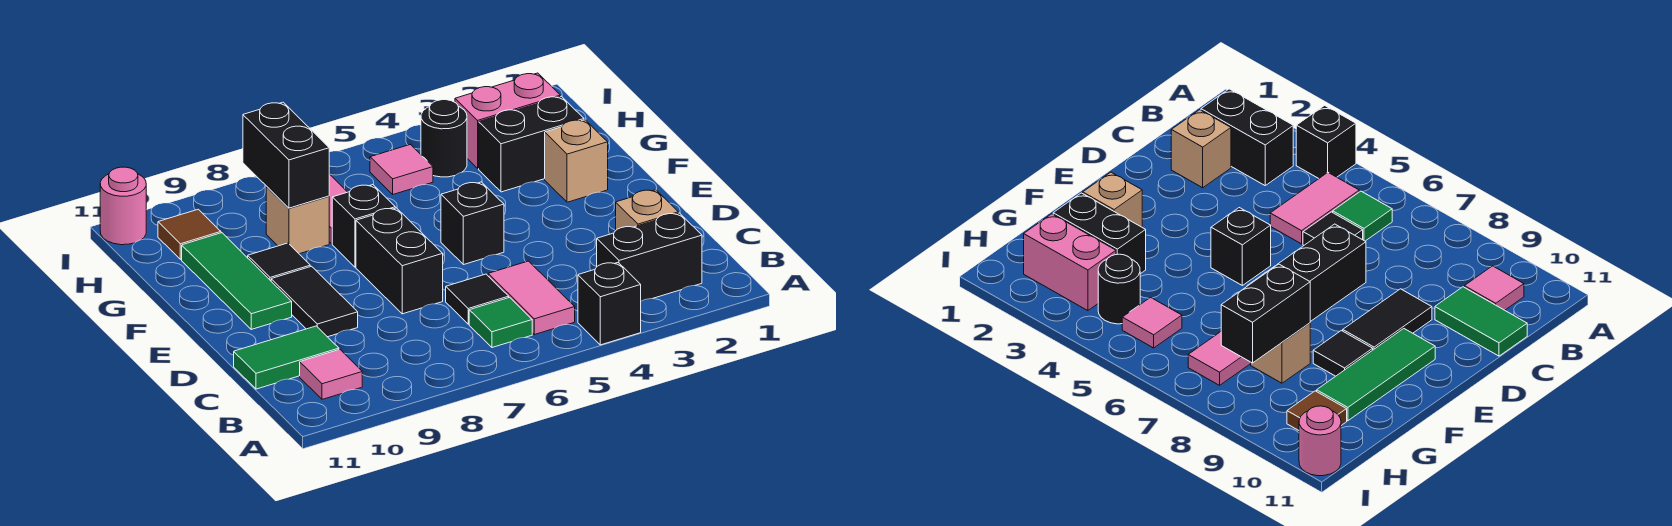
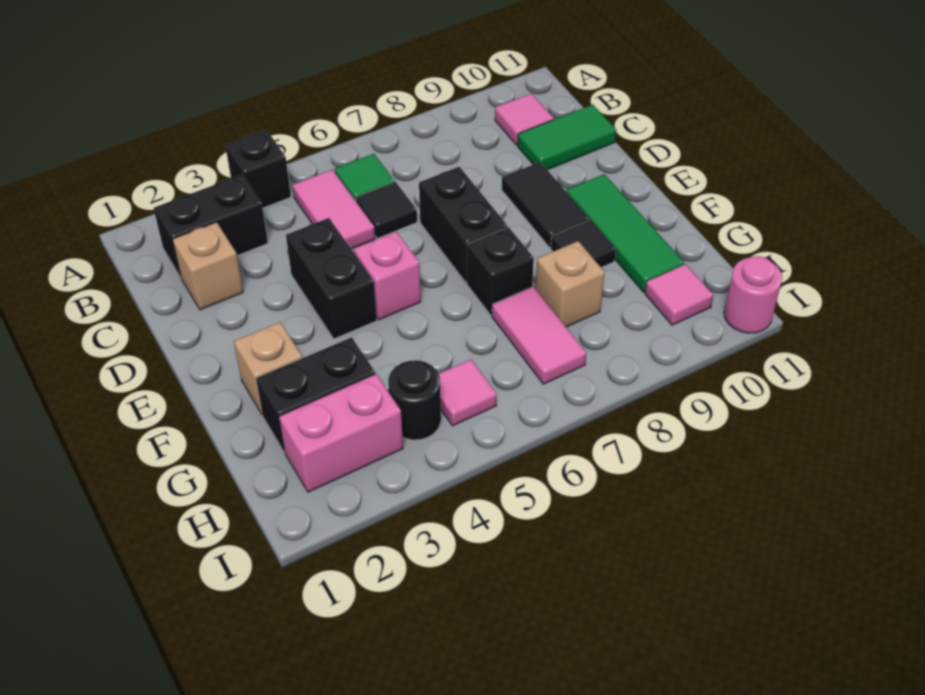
black brick E5 level 1 -> pink brick E5 level 1
black brick G8:H8 level 2 -> black brick D4:E4 level 1
brown tile H10 level 1 -> pink tile H10 level 1

